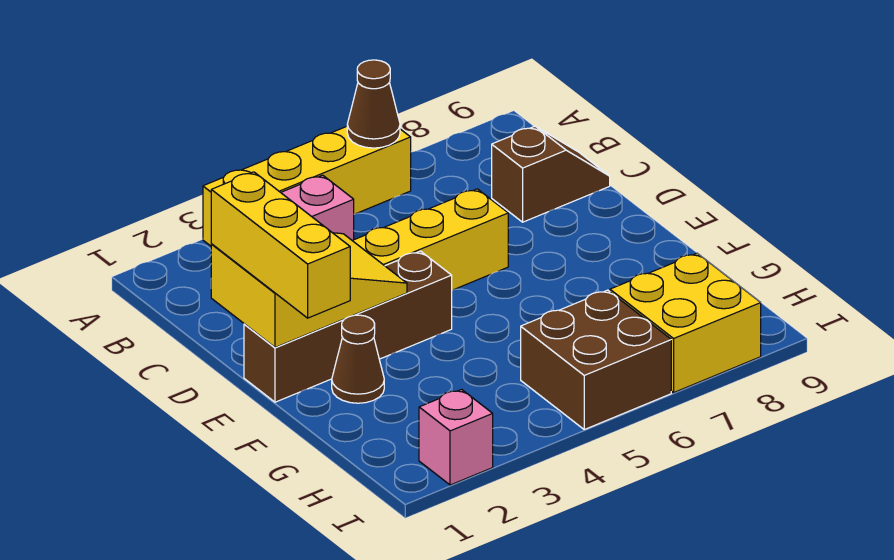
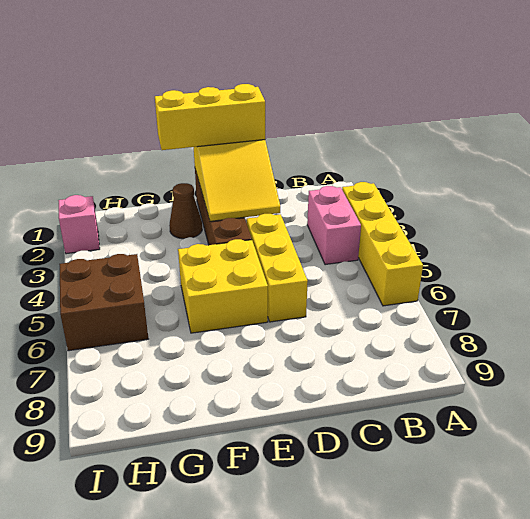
brown cone A6 level 2 -> none
brown slope C8:C9 level 1 top 8 -> none
yellow brick H7:I8 level 1 -> yellow brick E5:F6 level 1

